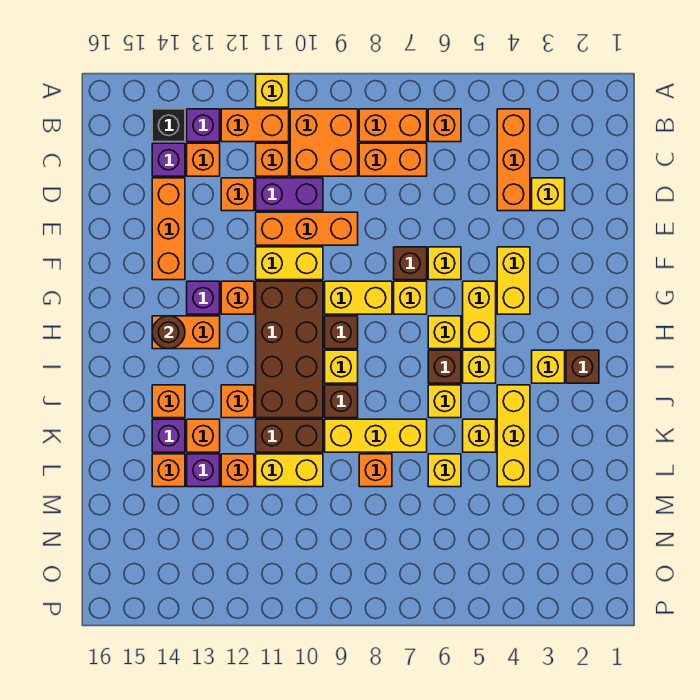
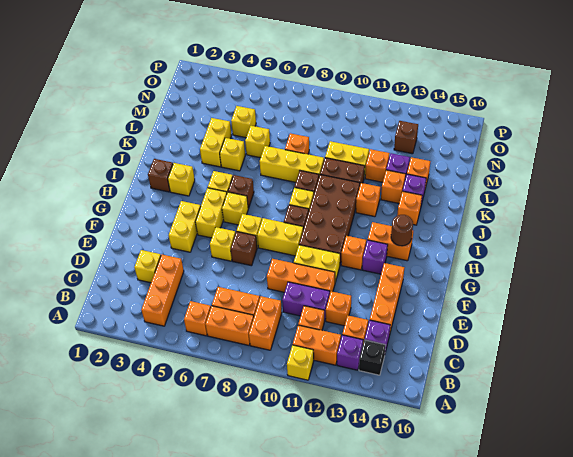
orange brick B9:C10 level 1 -> orange brick B9:C9 level 1
yellow brick J4:L4 level 1 -> yellow brick K4:L4 level 1
yellow brick J6 level 1 -> yellow brick M5 level 1
none -> brown brick N13 level 1

